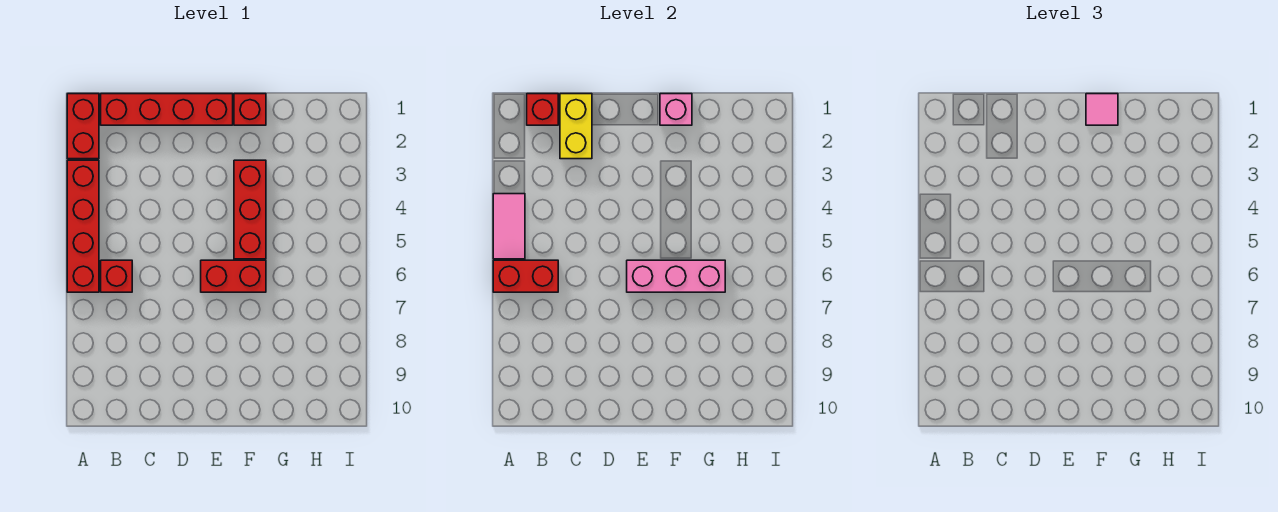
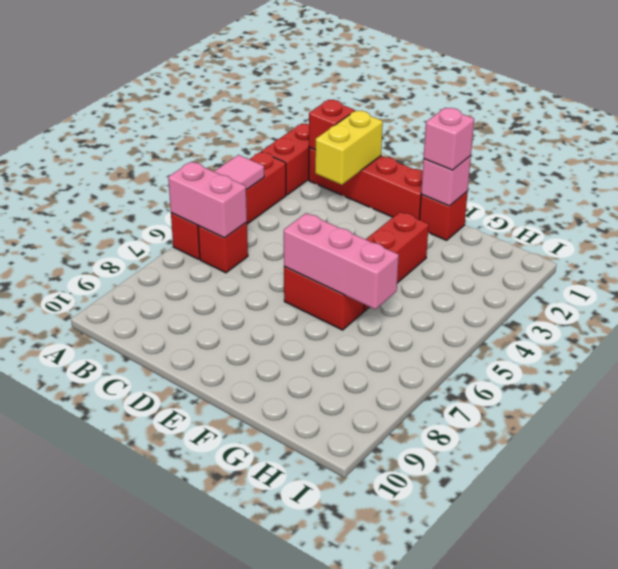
red brick A6:B6 level 2 -> pink brick A6:B6 level 2
pink tile F1 level 3 -> pink brick F1 level 3

